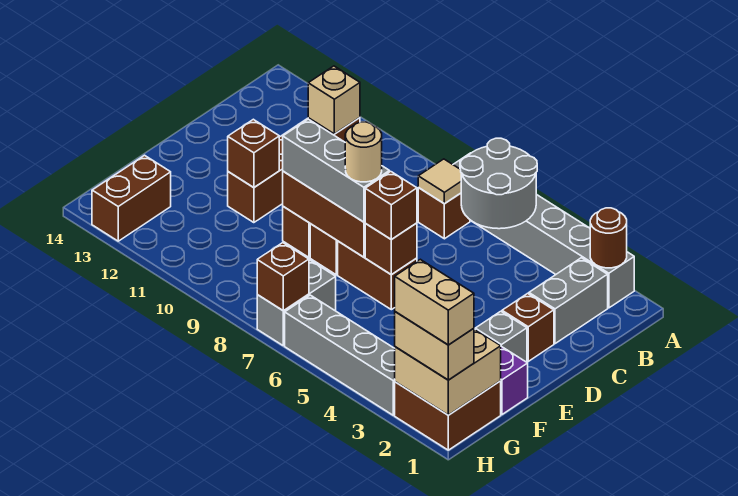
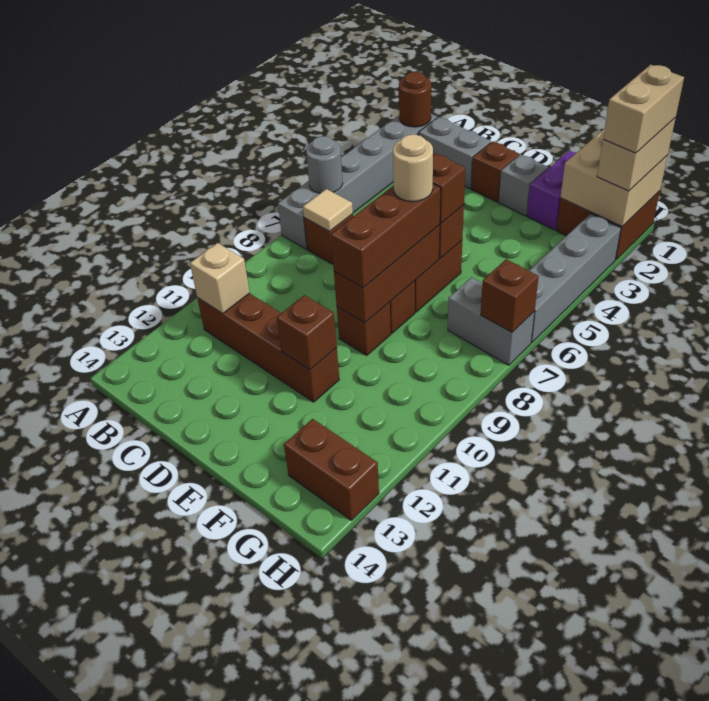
grey round brick A5:B6 level 2 -> grey round brick A6 level 2
grey brick E7:E9 level 3 -> brown brick E7:E9 level 3

